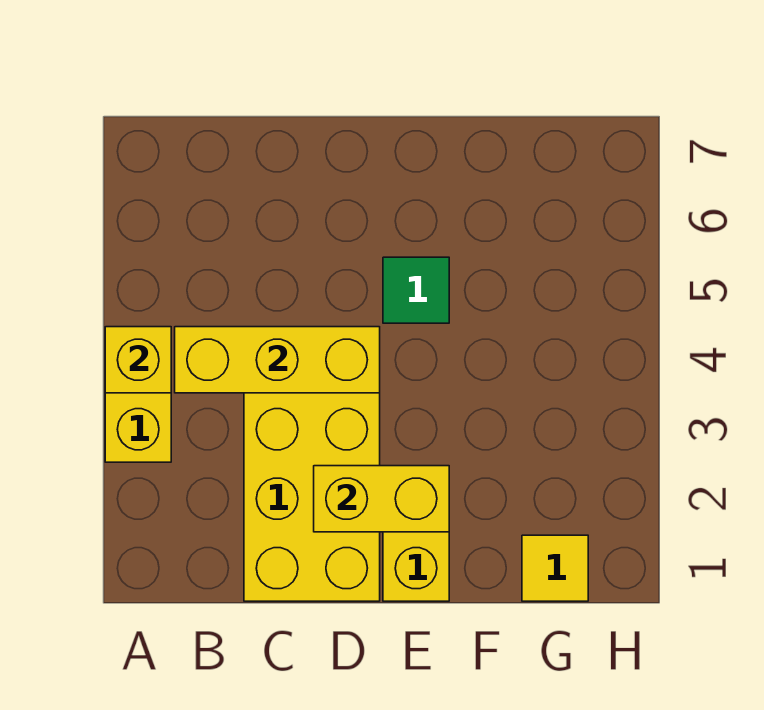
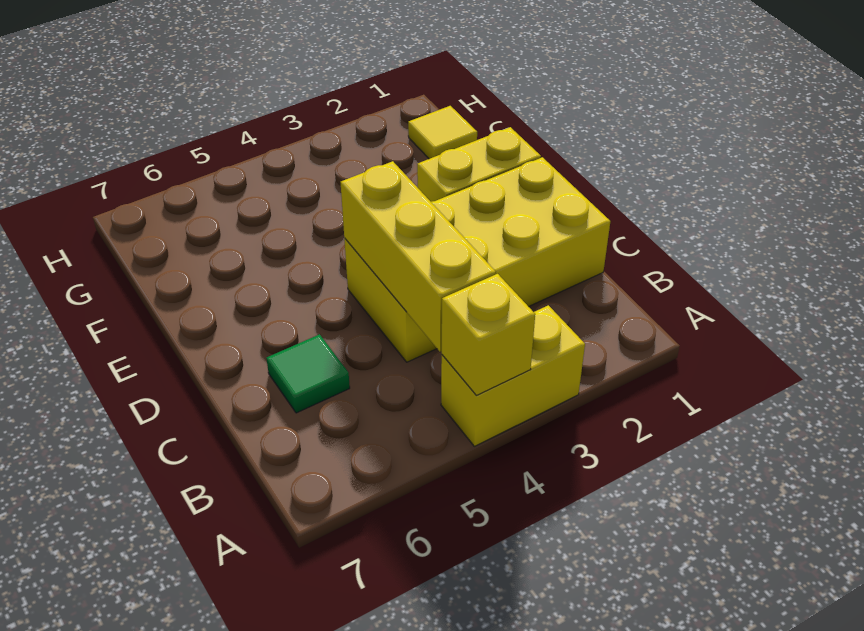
yellow brick D2:E2 level 2 -> none
green tile E5 level 1 -> green tile C6 level 1

